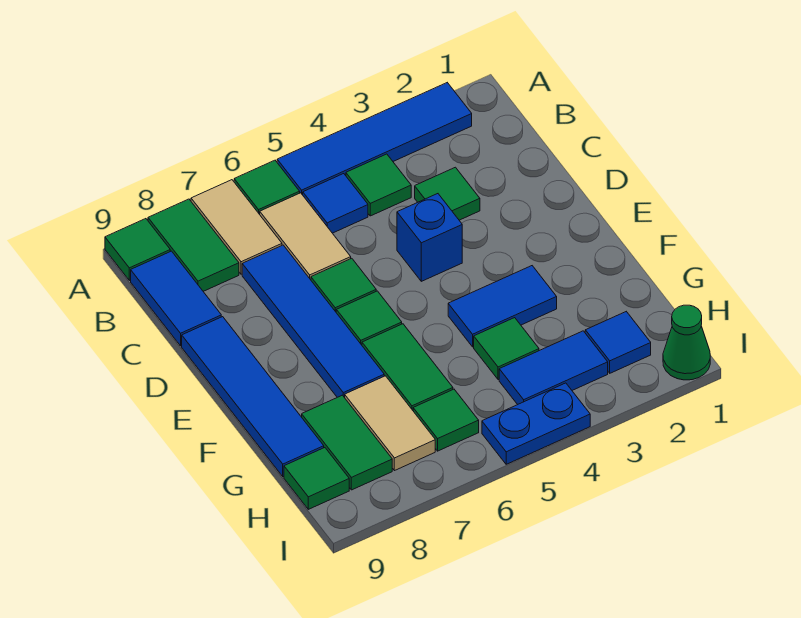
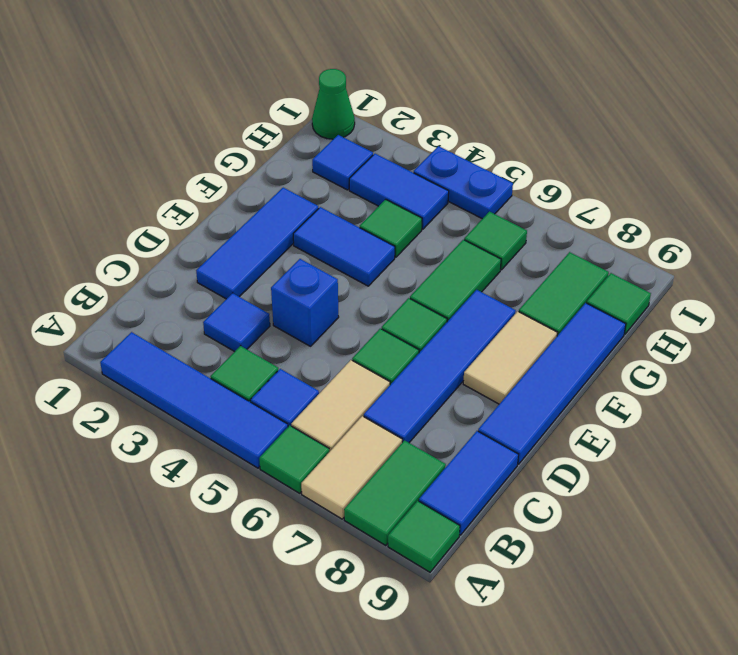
green tile C3 level 1 -> blue tile C3 level 1
none -> blue tile D2:F2 level 1
tan tile G7:H7 level 1 -> tan tile E8:F8 level 1

